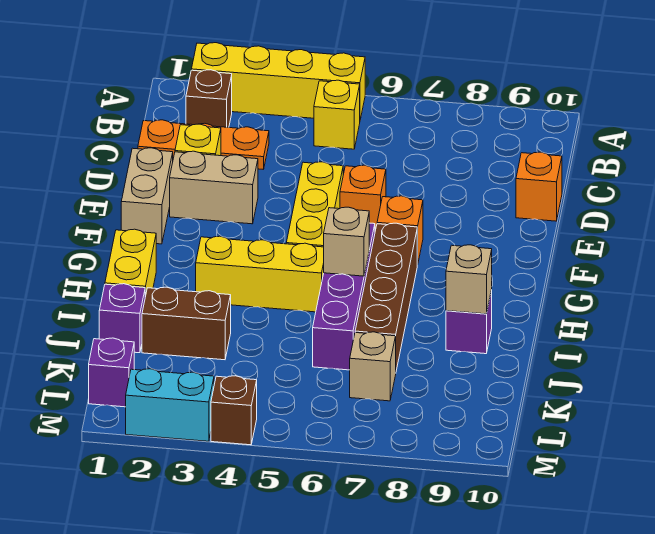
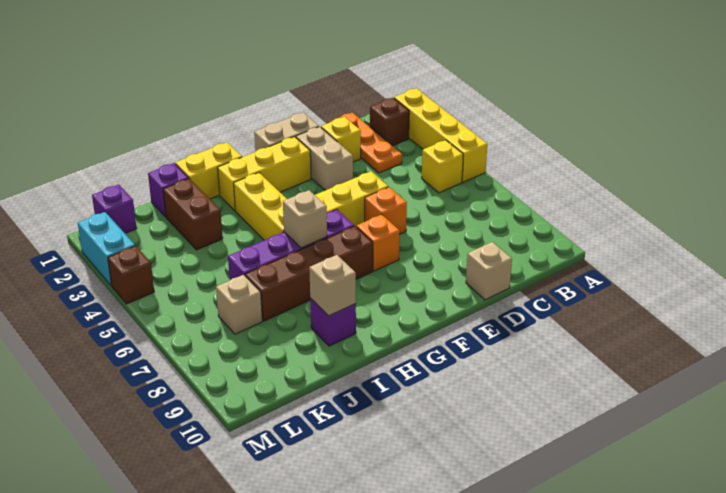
orange brick D10 level 1 -> tan brick D10 level 1
none -> yellow brick F2:H2 level 1

